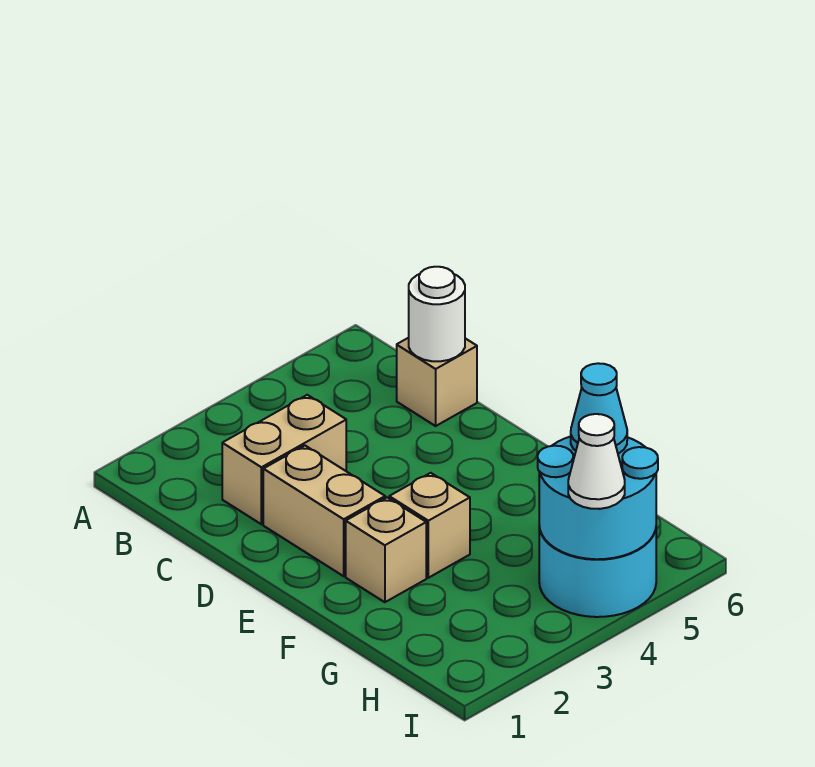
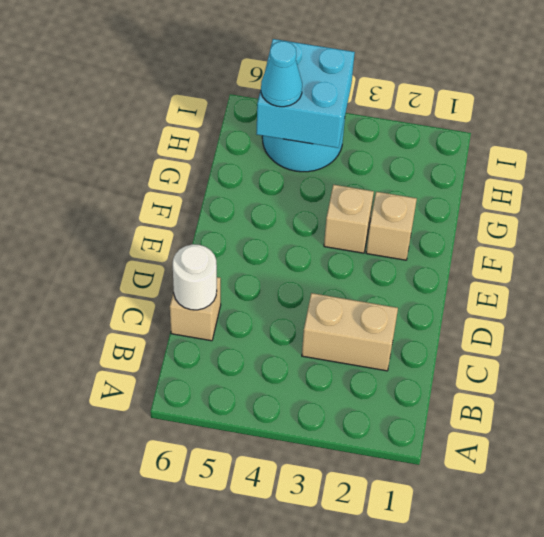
tan brick D2:E2 level 1 -> none
cyan round brick H4:I5 level 2 -> cyan brick H4:I5 level 2
white cone I4 level 3 -> none

